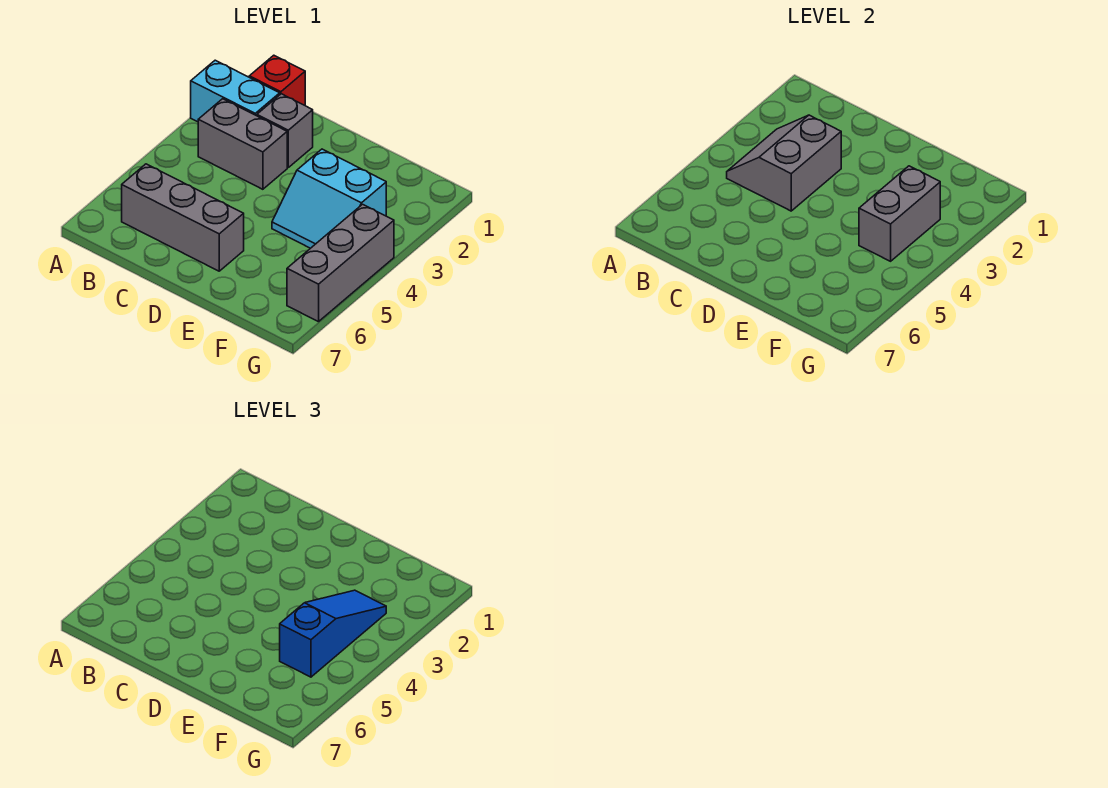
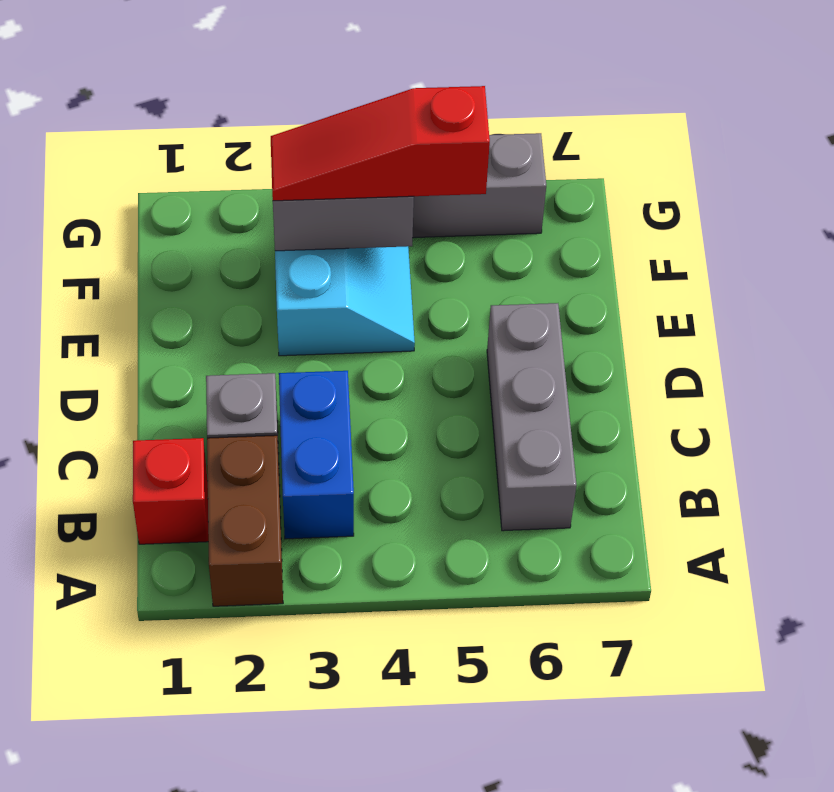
cyan brick A2:B2 level 1 -> brown brick A2:B2 level 1
grey brick B3:C3 level 1 -> blue brick B3:C3 level 1
grey slope B3:C4 level 2 top C -> none
blue slope F3:F5 level 3 top 5 -> red slope F3:F5 level 3 top 5

